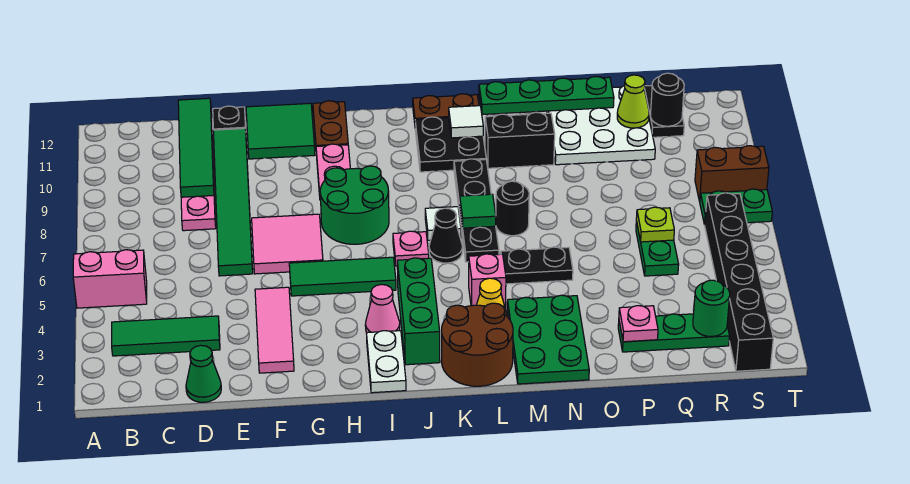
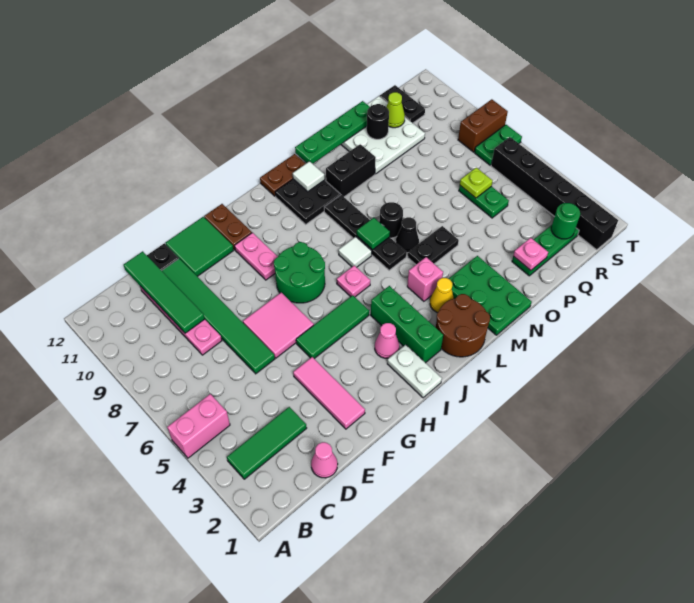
green cone D1 level 1 -> pink cone D1 level 1
black cone K6 level 1 -> black cone M6 level 1
black round brick R11 level 2 -> black round brick P11 level 2

